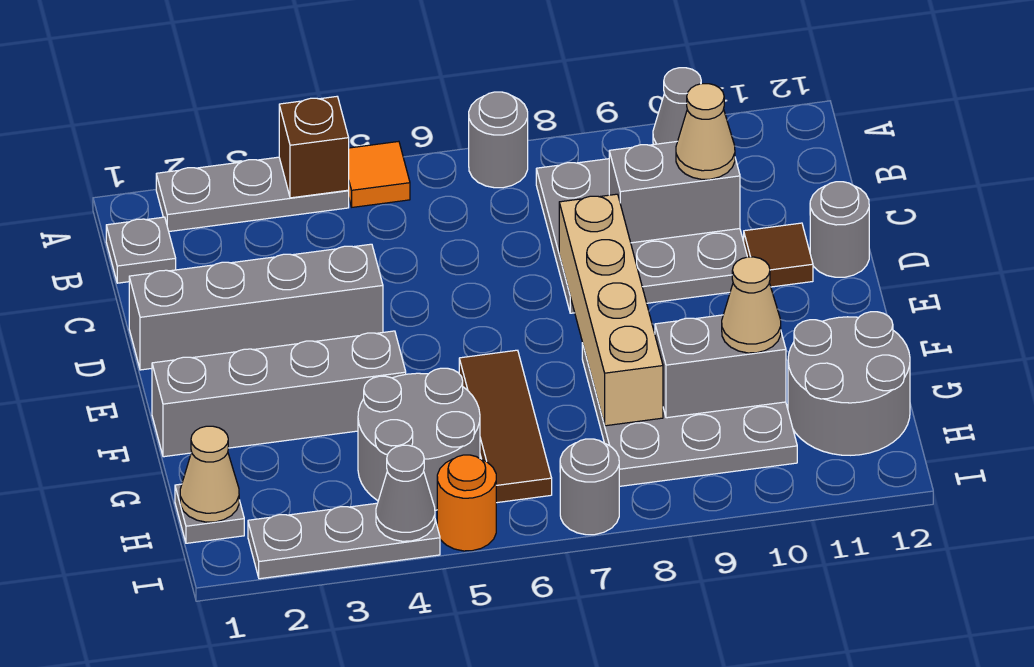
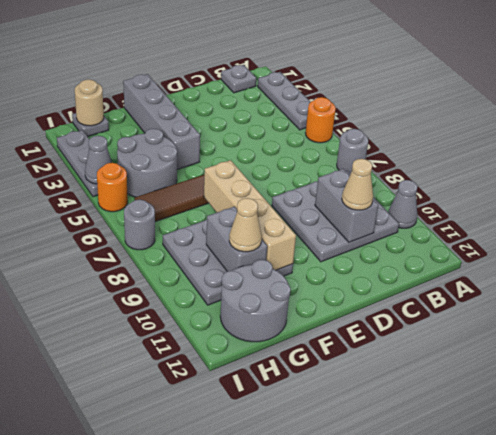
brown brick A4 level 2 -> none
orange tile A5 level 1 -> orange round brick A5 level 1
grey brick D1:D4 level 1 -> none
tan brick D8:G8 level 2 -> tan brick F7:F10 level 2
brown tile D11 level 1 -> none
grey round brick D12 level 1 -> none
tan cone H1 level 2 -> tan round brick H1 level 2

